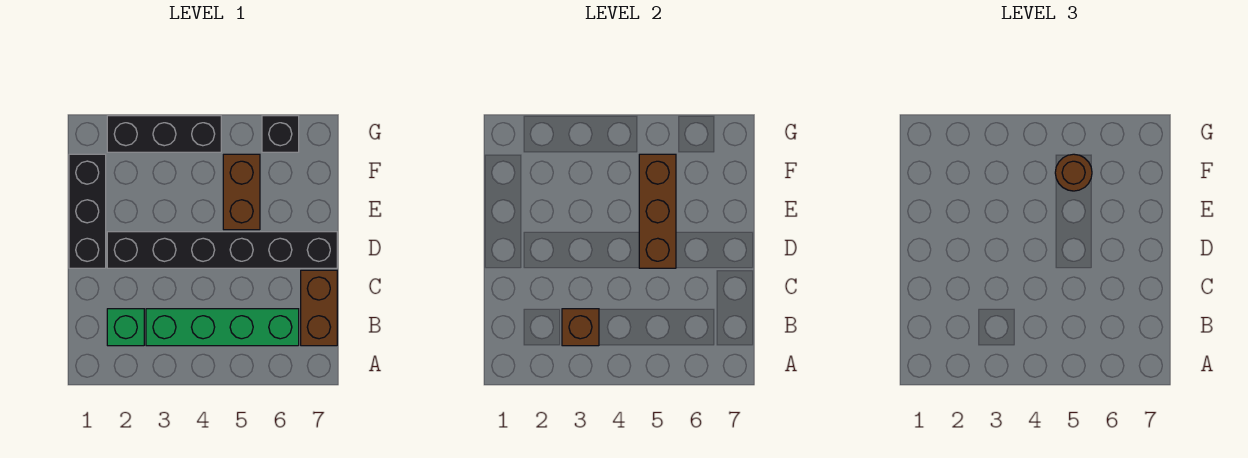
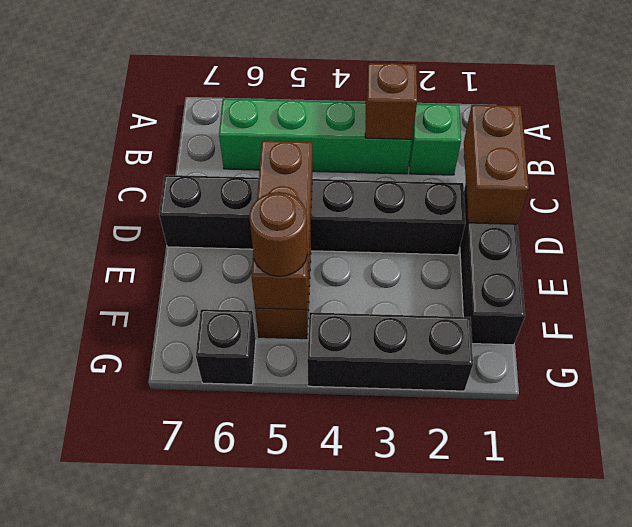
brown brick B7:C7 level 1 -> brown brick C1:D1 level 2

